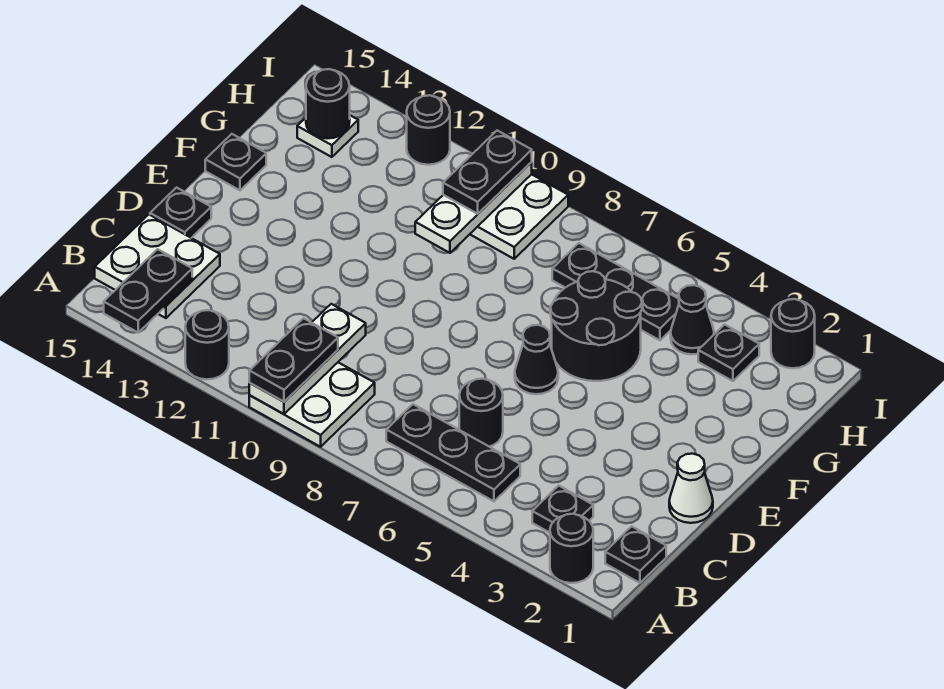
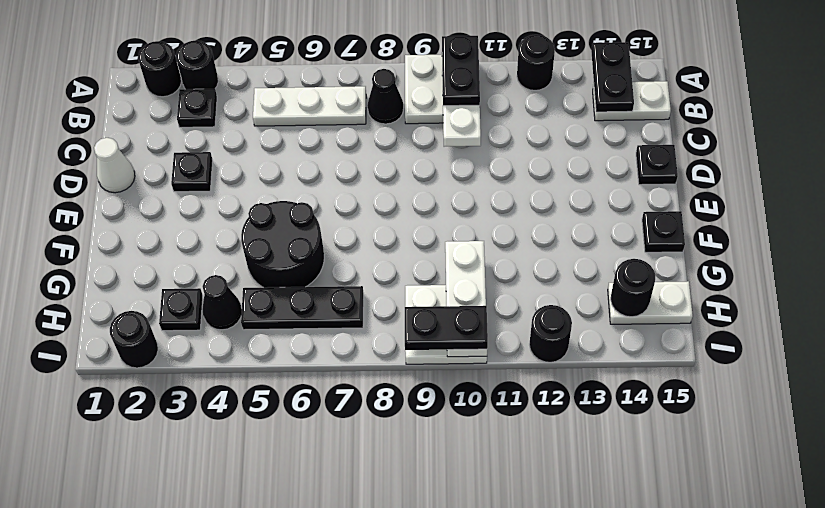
black plate B1 level 1 -> black plate D3 level 1
black plate B5:B7 level 1 -> white plate B5:B7 level 1
white plate B14:C15 level 1 -> white plate B14:B15 level 1
black round brick C6 level 1 -> black round brick A3 level 1
black cone E6 level 1 -> black cone B8 level 1
black plate H10:I10 level 3 -> black plate I9:I10 level 3
white plate H14 level 1 -> white plate H14:H15 level 1

